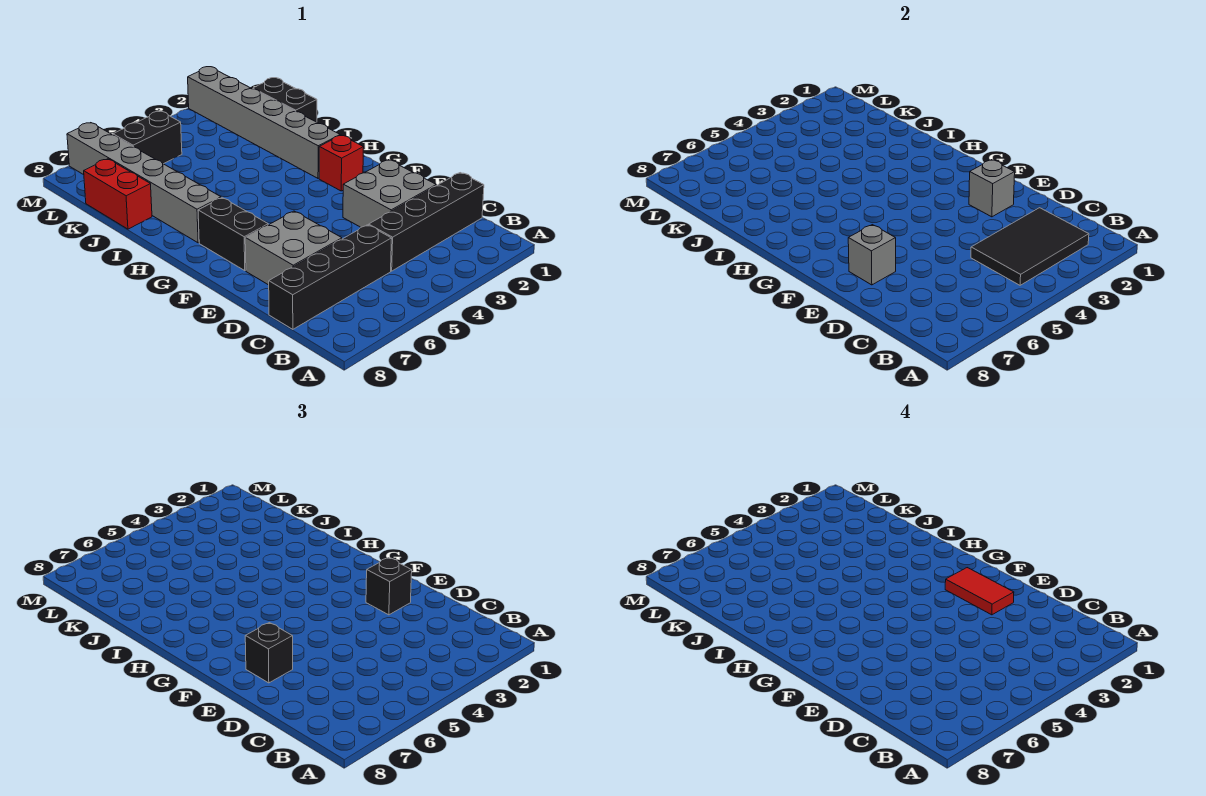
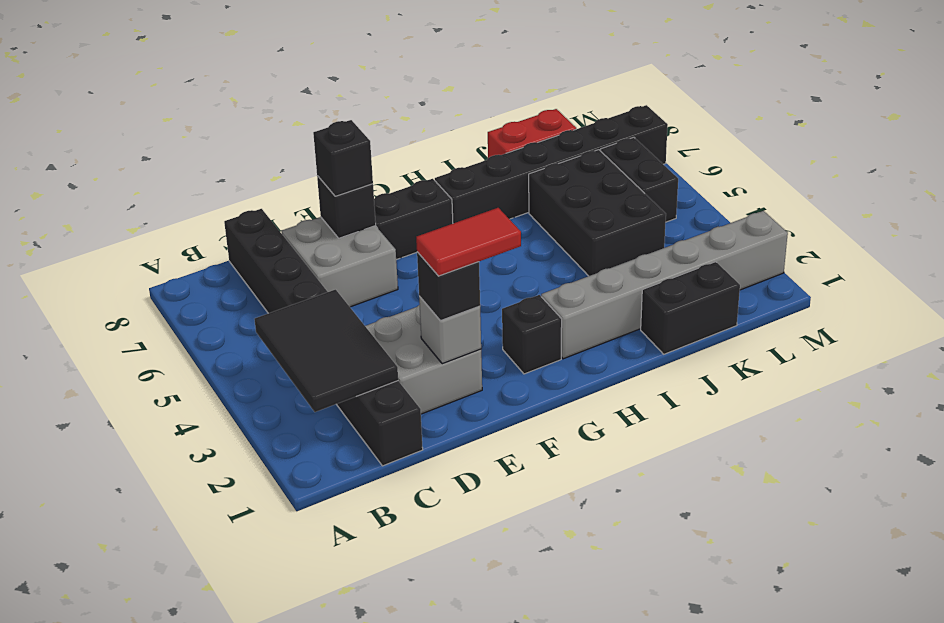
grey brick E7 level 2 -> black brick E7 level 2
red brick G2 level 1 -> black brick G2 level 1
grey brick H7:M7 level 1 -> black brick H7:M7 level 1
none -> black brick J4:K6 level 1

